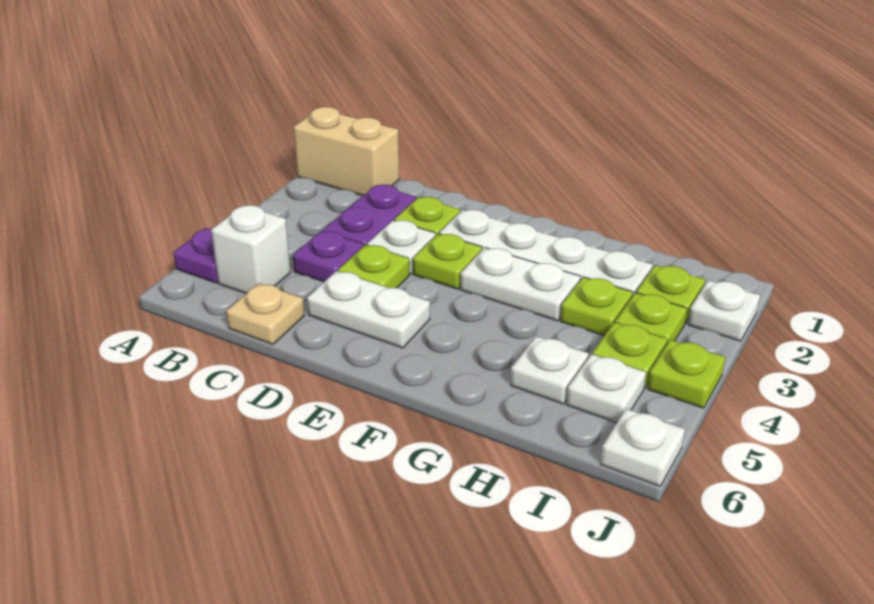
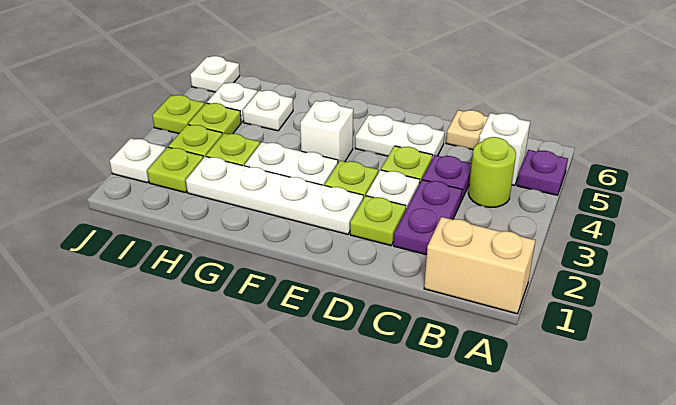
none -> lime round brick B4 level 1
none -> white brick F4 level 1

